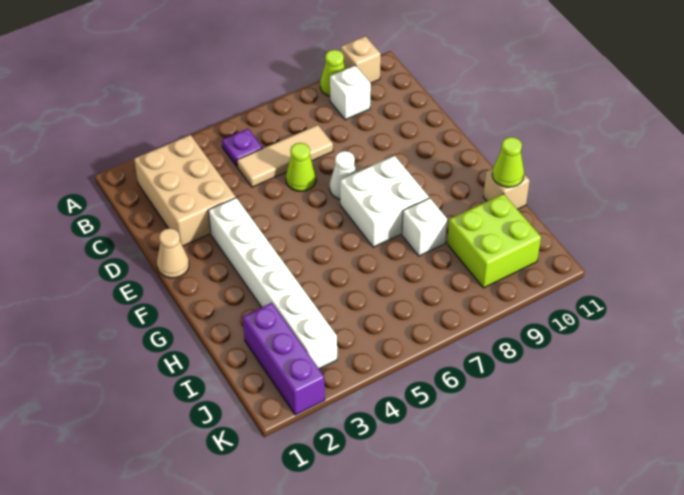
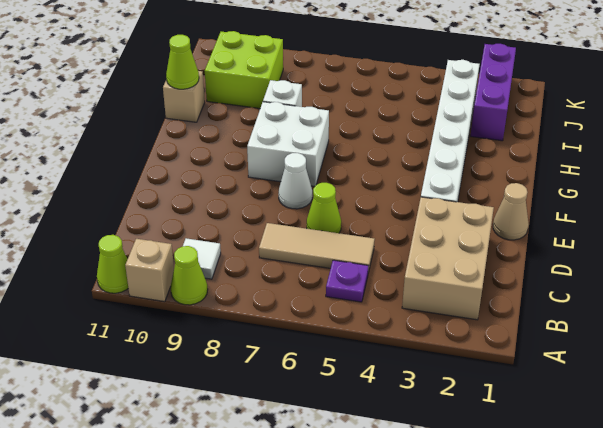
none -> lime cone A11 level 1
white brick B9 level 1 -> white tile B9 level 1

